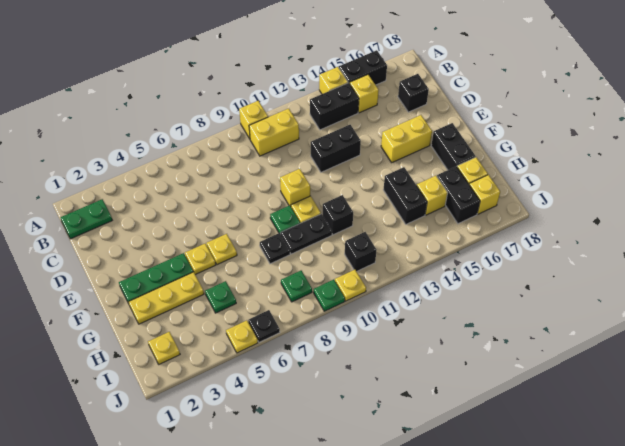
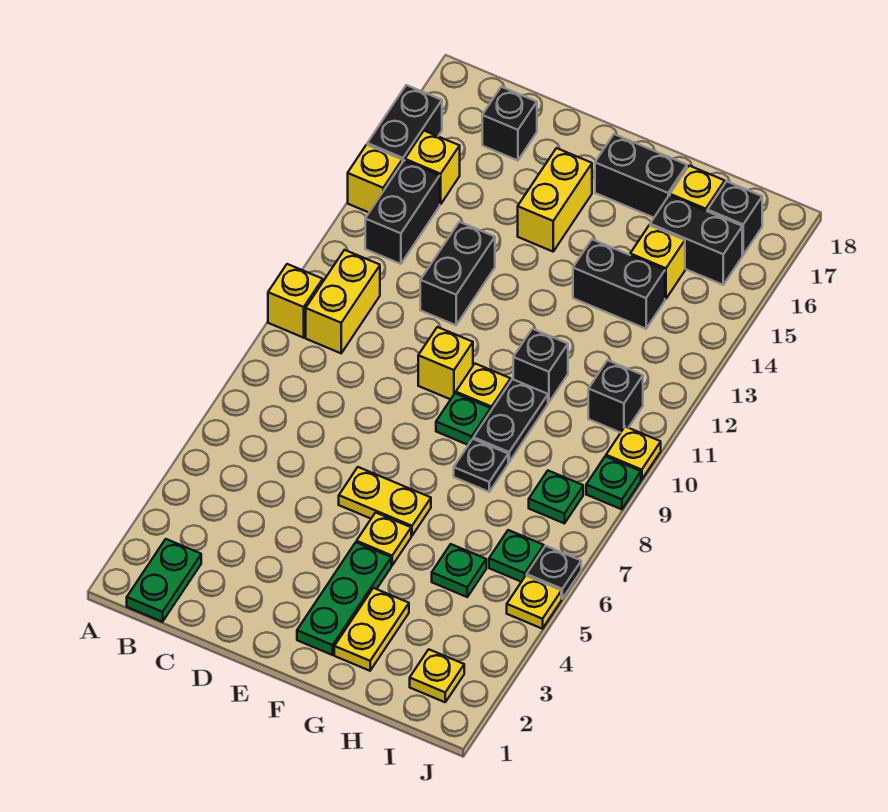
yellow plate F6 level 1 -> yellow plate E6:F6 level 1
yellow plate G2:G4 level 1 -> yellow plate G2:G3 level 1
none -> green plate I6 level 1
yellow brick I17 level 1 -> black brick I17 level 1

